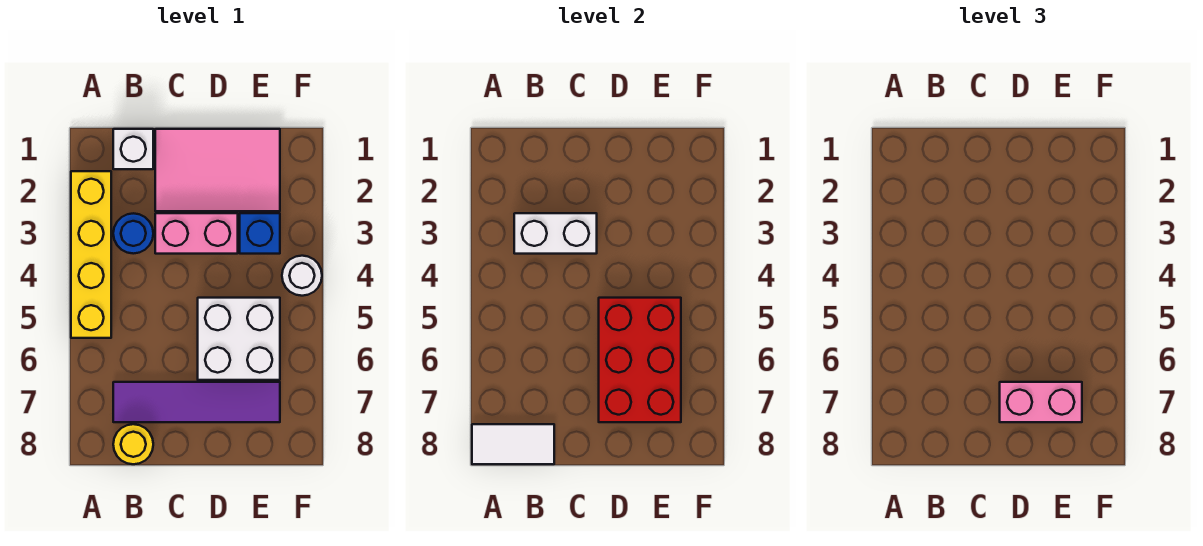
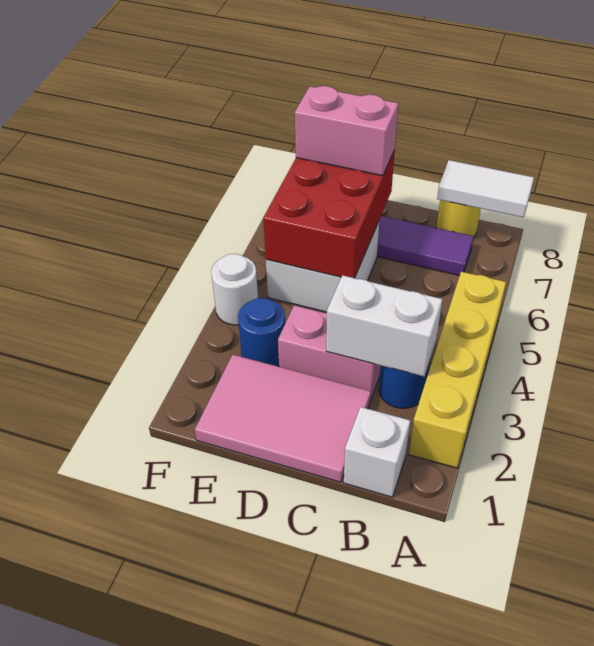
blue brick E3 level 1 -> blue round brick E3 level 1

